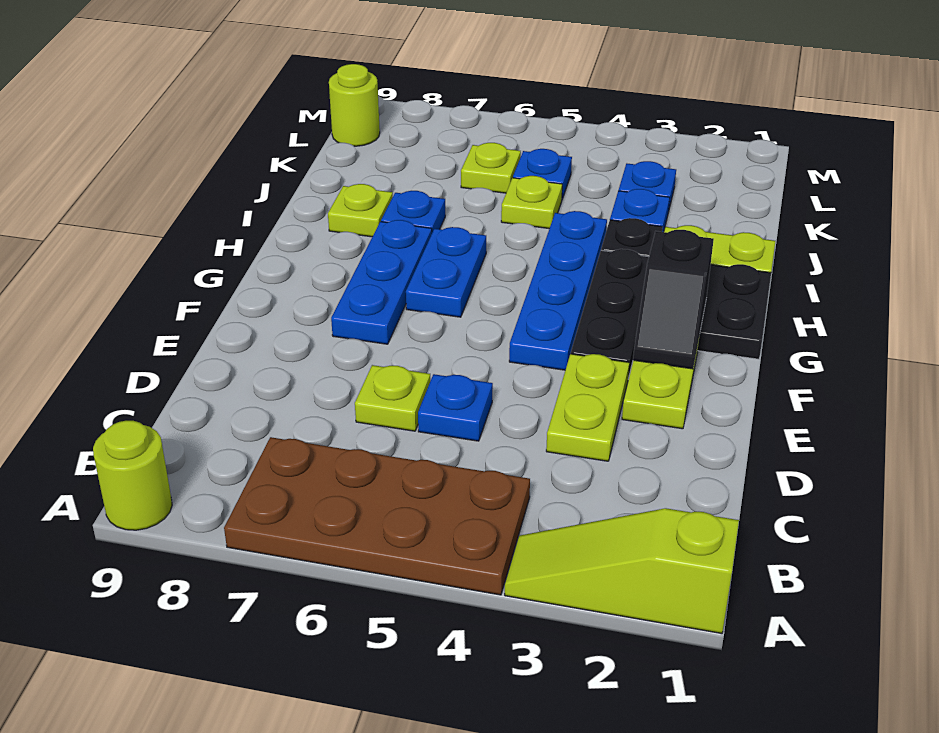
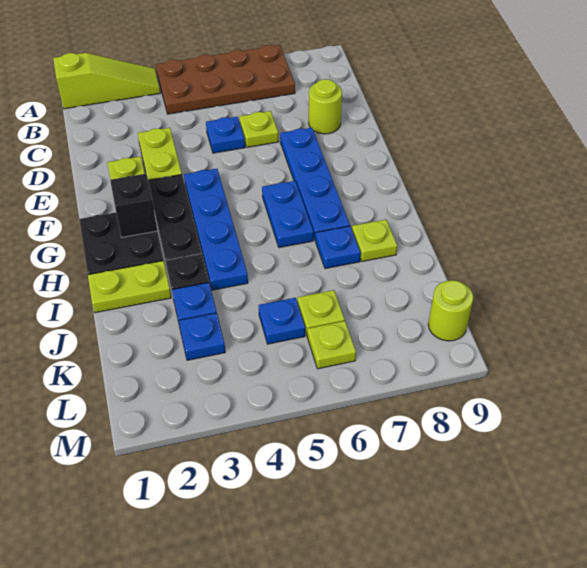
lime round brick A9 level 1 -> lime round brick D8 level 1
blue plate F7:H7 level 1 -> blue plate E7:H7 level 1
lime plate J5 level 1 -> lime plate L6 level 1

